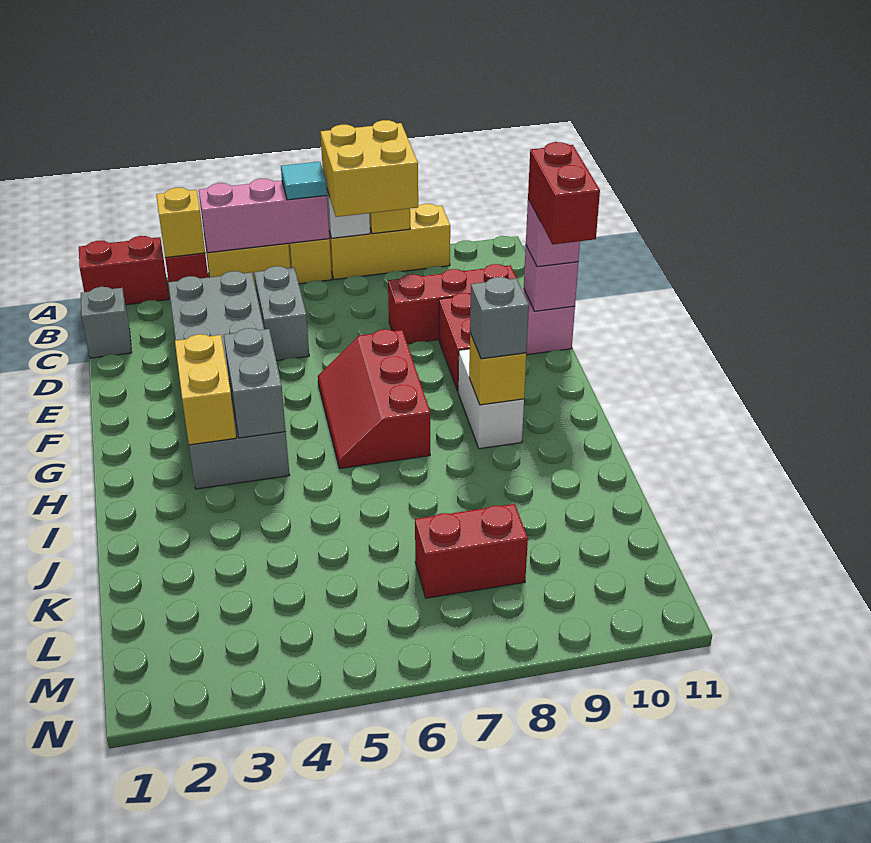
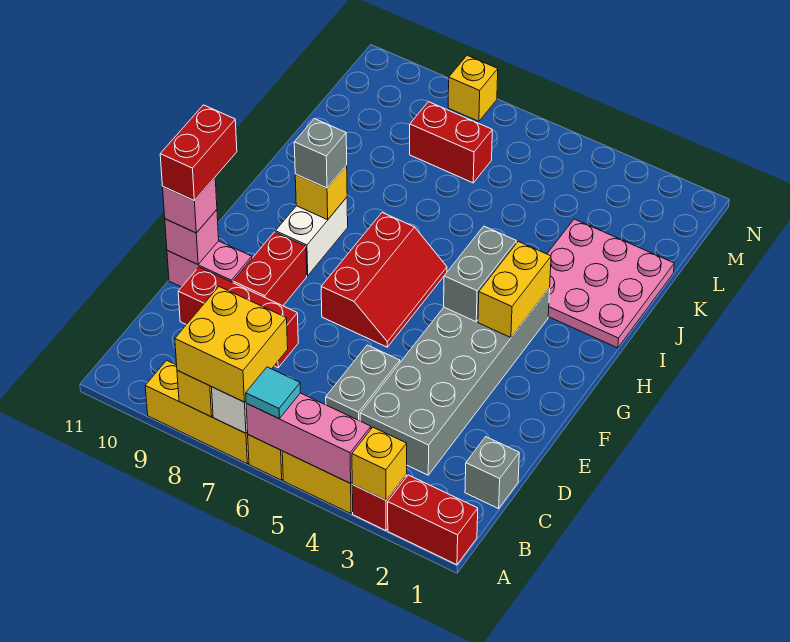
none -> pink plate I1:K3 level 1
none -> yellow brick N8 level 1

